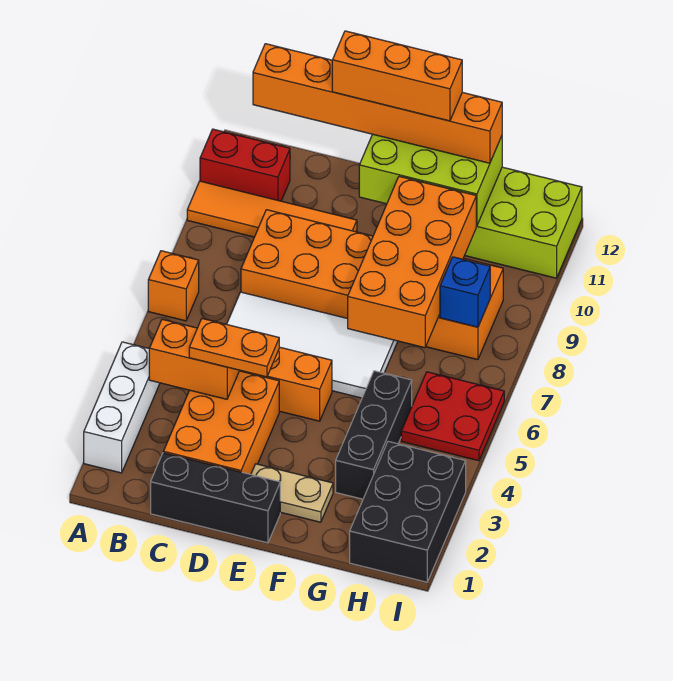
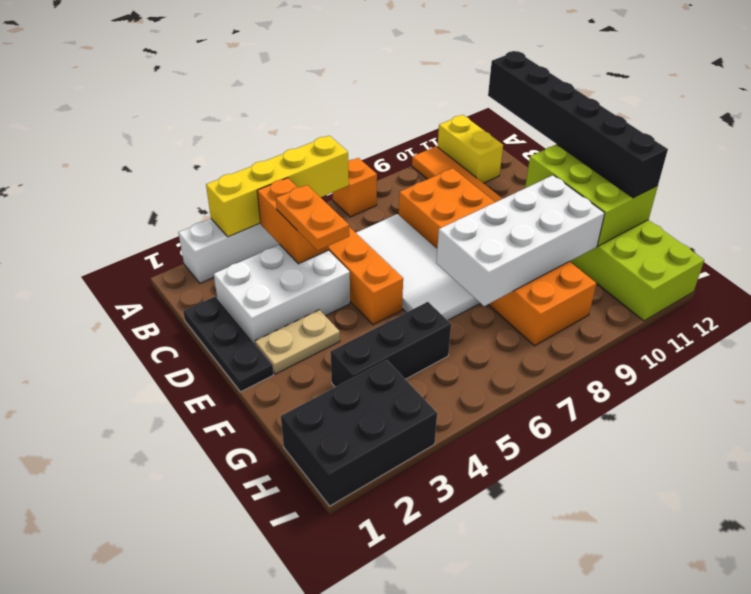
none -> yellow brick A3:A6 level 2
red brick A11:B11 level 1 -> yellow brick A11:B11 level 1
orange brick B12:G12 level 3 -> black brick B12:G12 level 3
black brick C1:E1 level 1 -> black plate C1:E1 level 1
orange brick C2:D4 level 1 -> white brick C2:D4 level 1
orange brick D12:F12 level 4 -> none
tan plate E2:F2 level 1 -> tan plate E2:E3 level 1
orange brick F7:G10 level 2 -> white brick F7:G10 level 2
red plate H5:I6 level 1 -> none
blue brick H8 level 2 -> none

